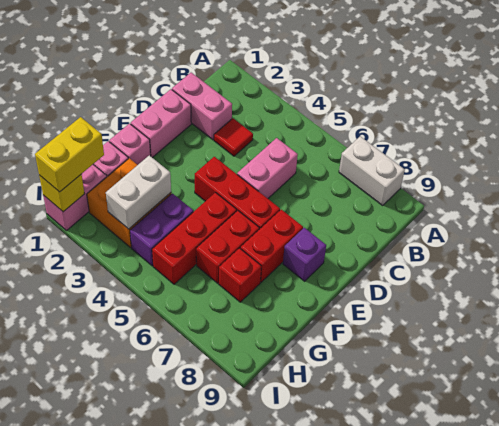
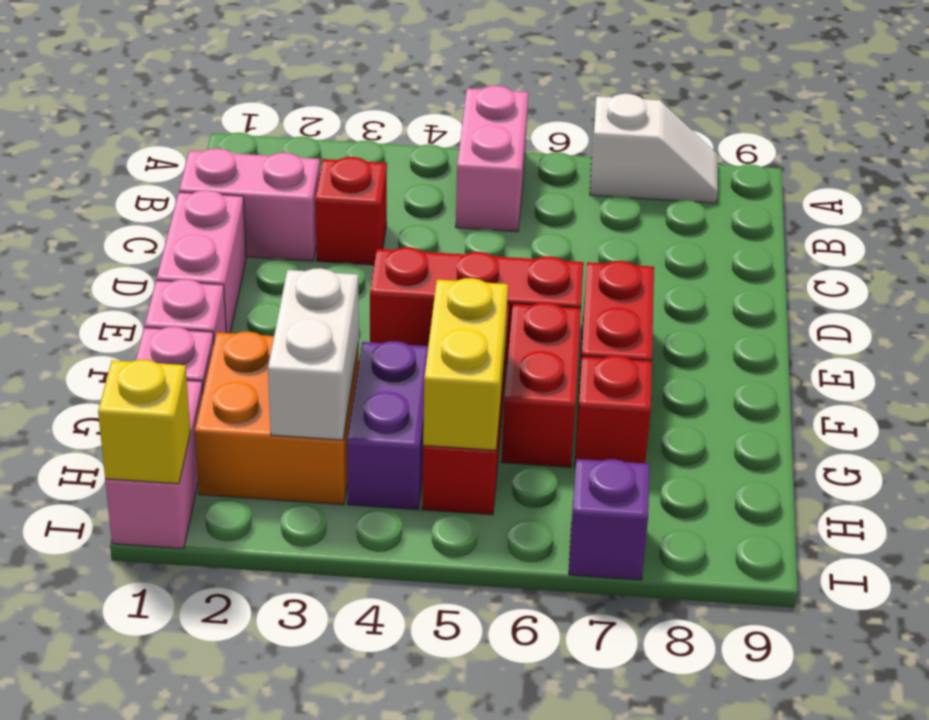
white brick A7:A8 level 1 -> white slope A7:A8 level 1 top 7
red tile C3 level 1 -> red brick C3 level 1
pink brick C5:D5 level 1 -> pink brick A5:B5 level 1
purple brick E8 level 1 -> purple brick I7 level 1
yellow brick H1:I1 level 3 -> yellow brick G5:H5 level 2

